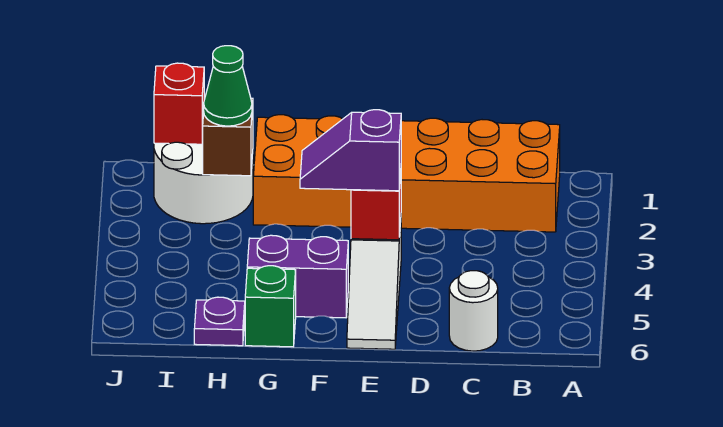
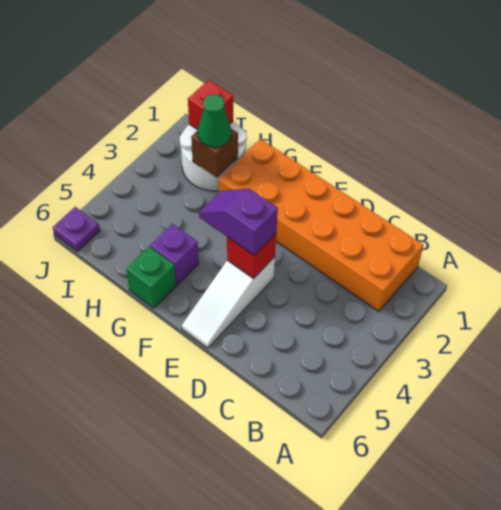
white round brick C6 level 1 -> none
purple brick F5:G5 level 1 -> purple brick G5 level 1
purple plate H6 level 1 -> purple plate J6 level 1

